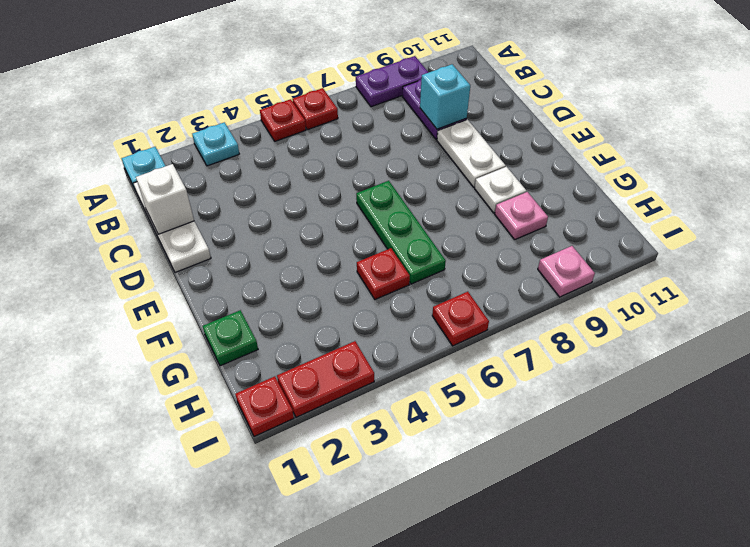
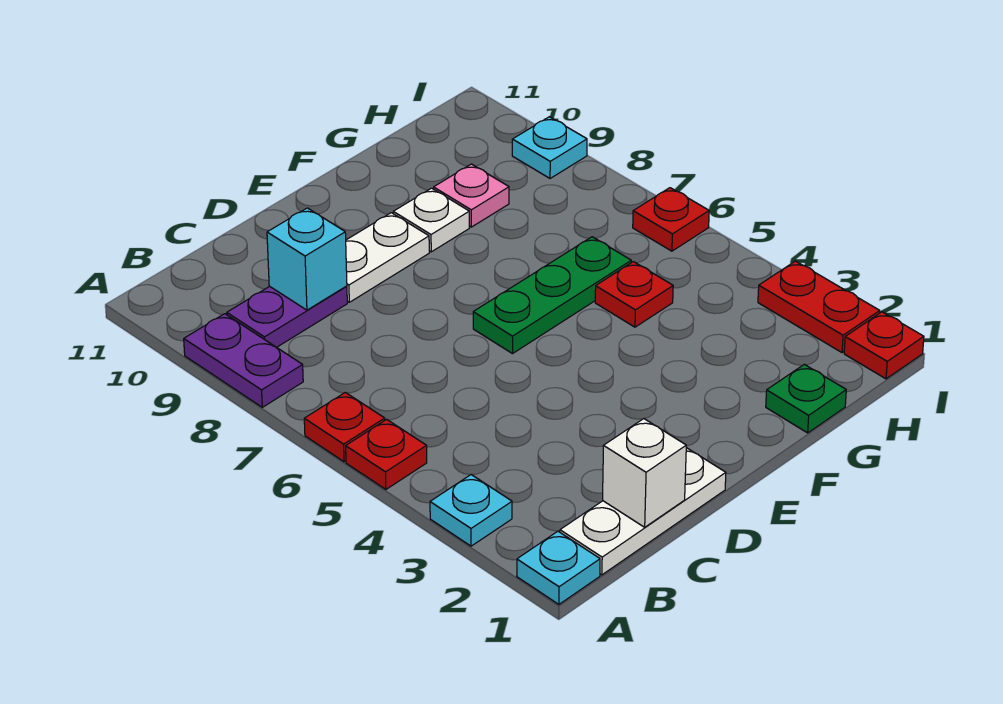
pink plate I9 level 1 -> cyan plate I9 level 1

